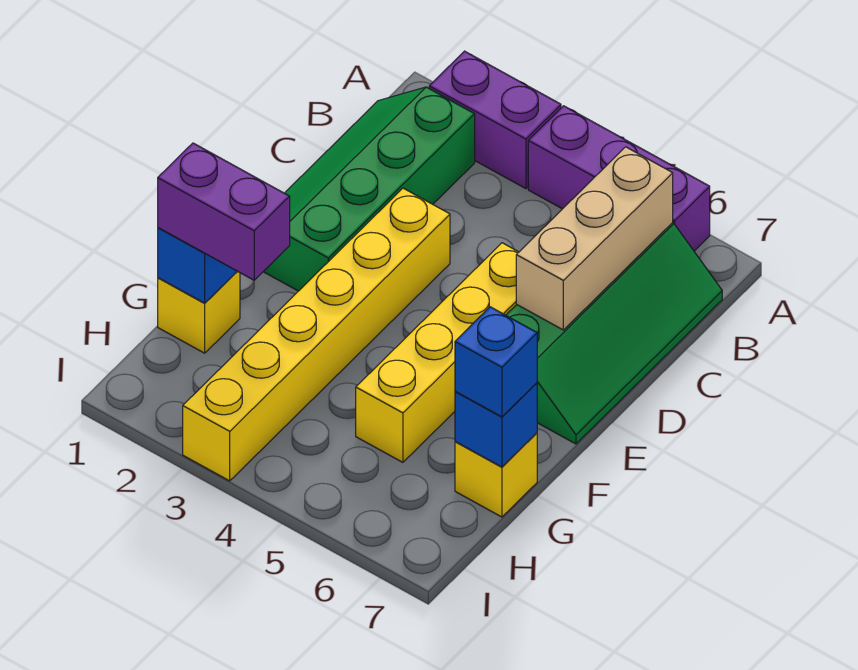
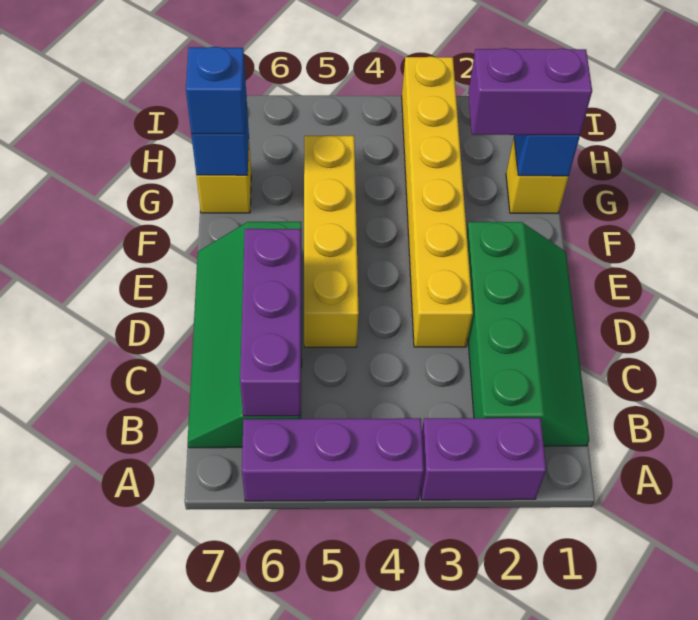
tan brick B6:D6 level 2 -> purple brick B6:D6 level 2

